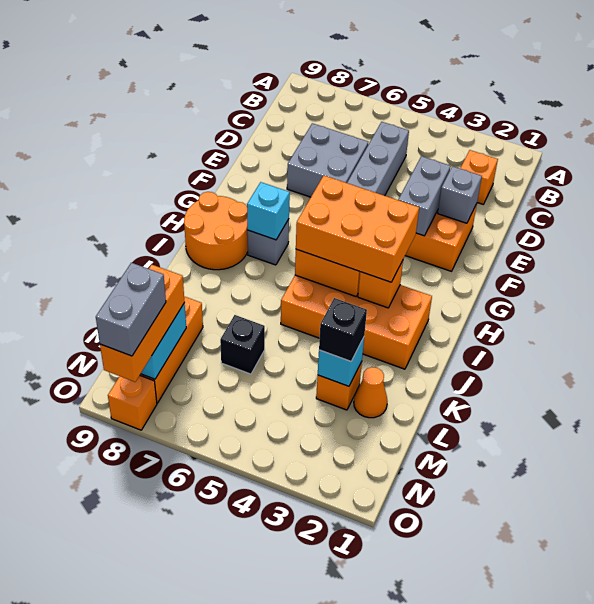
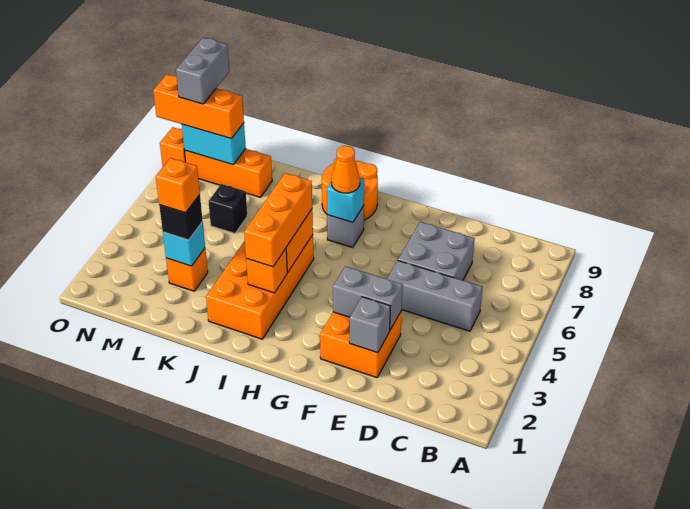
orange brick C2 level 1 -> orange brick L3 level 4
orange brick H3:I5 level 3 -> orange brick I3:I5 level 3
orange cone L2 level 1 -> orange cone H7 level 3
grey brick N8:O8 level 4 -> grey brick N8:N9 level 4

